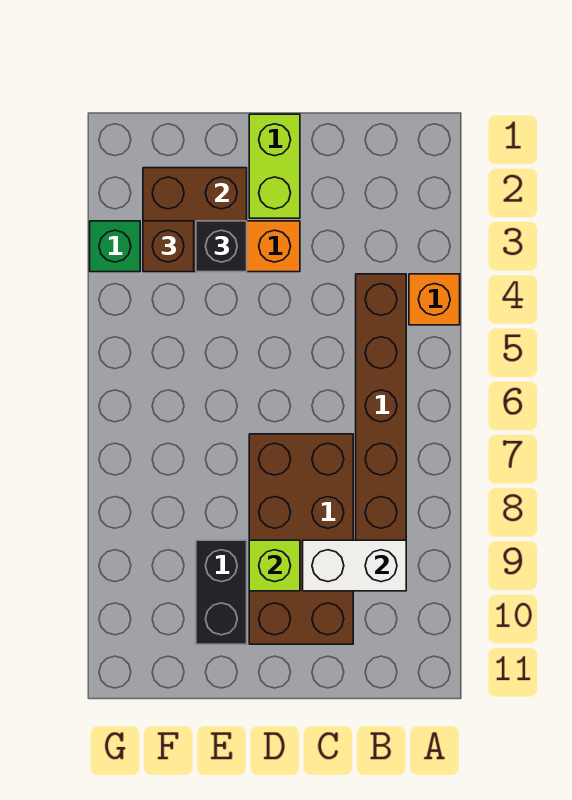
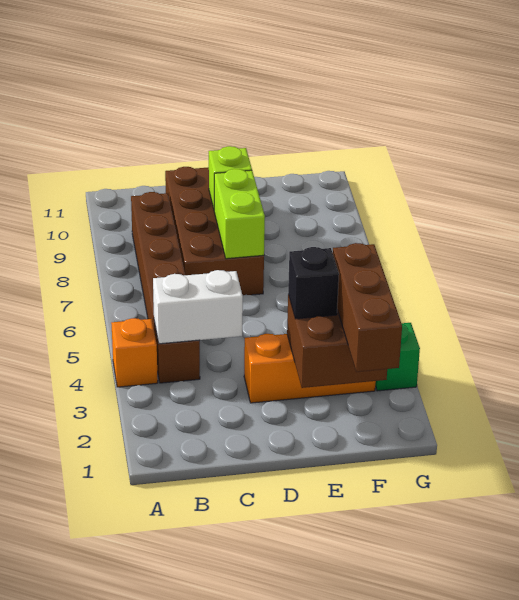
white brick B9:C9 level 2 -> white brick B4:C4 level 2
lime brick D1:D2 level 1 -> lime brick D7:D8 level 2
black brick E9:E10 level 1 -> none
brown brick F3 level 3 -> brown brick F1:F3 level 3

